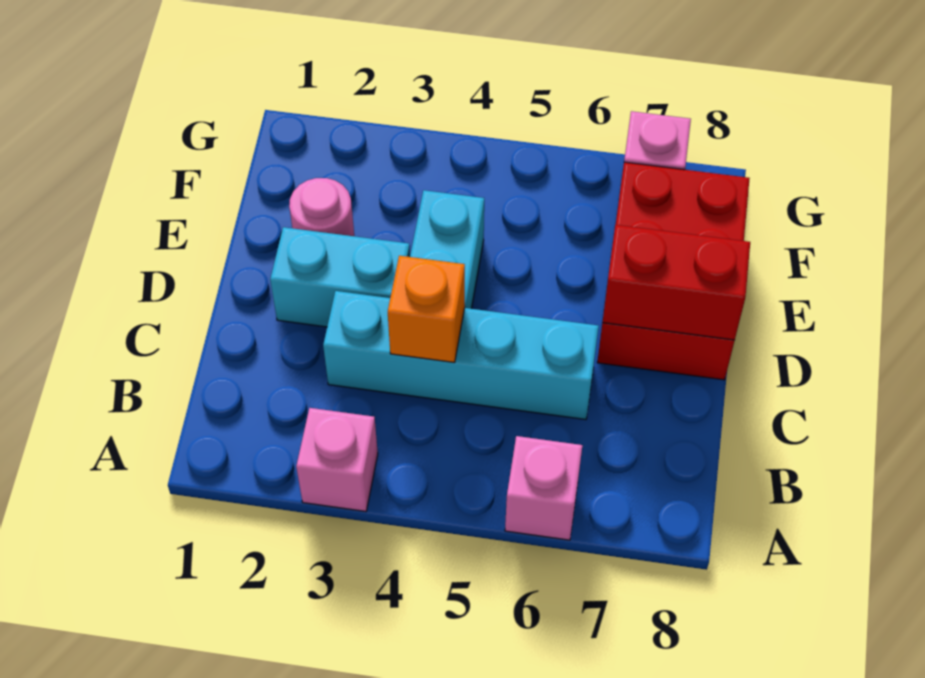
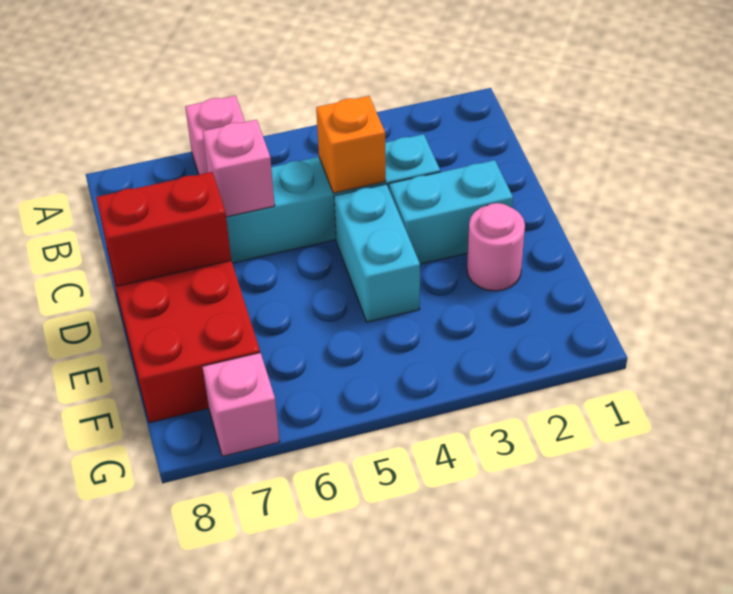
pink brick A3 level 1 -> pink brick C6 level 2

